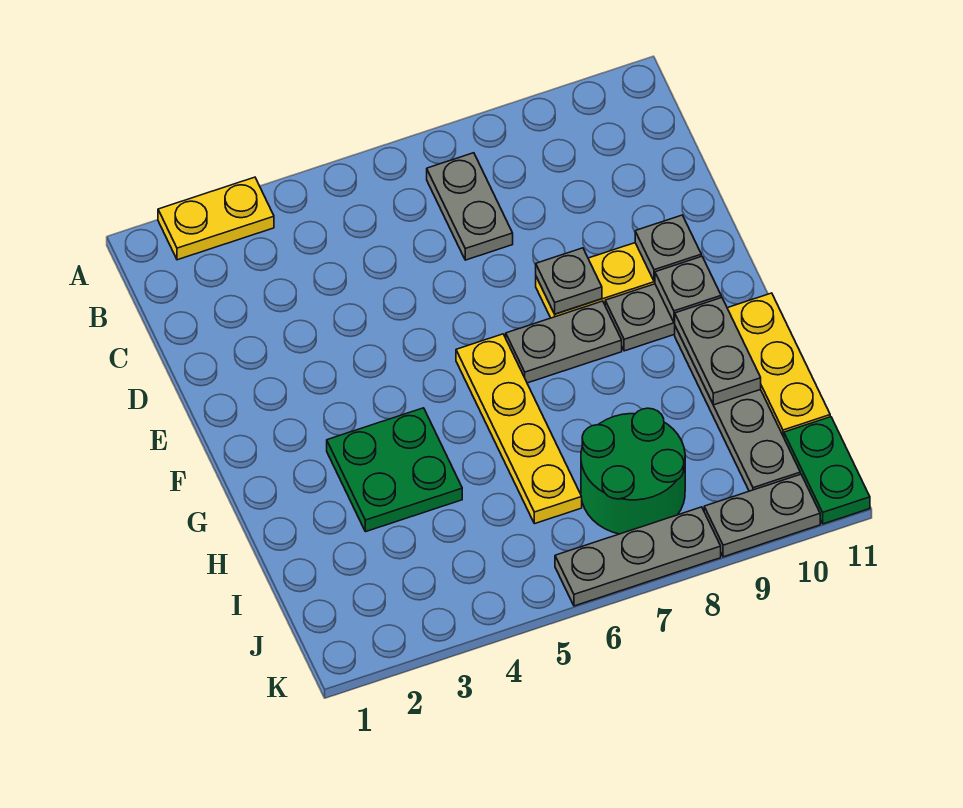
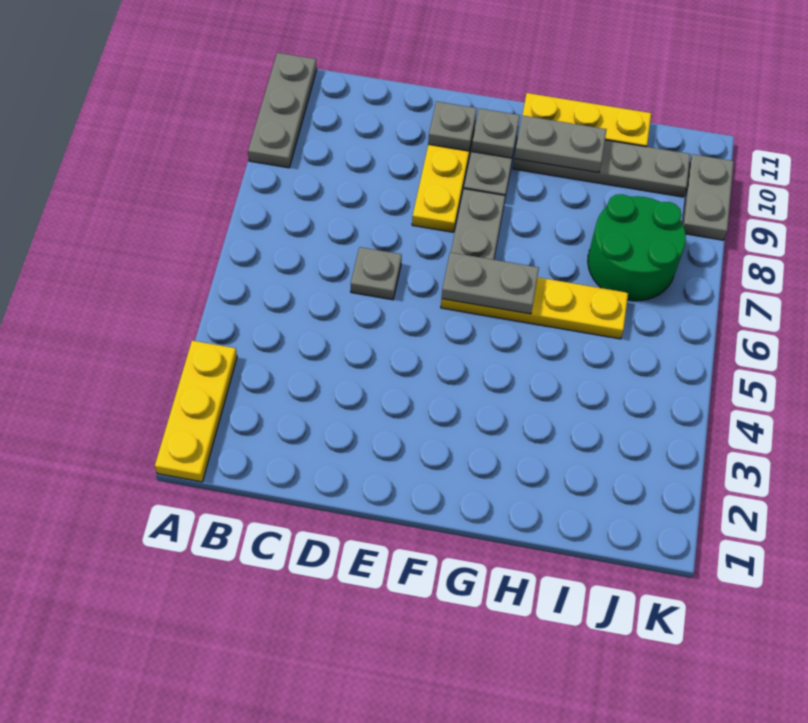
yellow plate A2:A3 level 1 -> yellow plate A1:A3 level 1
grey plate B7:C7 level 1 -> grey plate F6:G6 level 2
grey plate E8 level 2 -> grey plate D6 level 1
green plate G3:H4 level 1 -> none
green plate J11:K11 level 1 -> none
grey plate K6:K8 level 1 -> grey plate A9:A11 level 1

